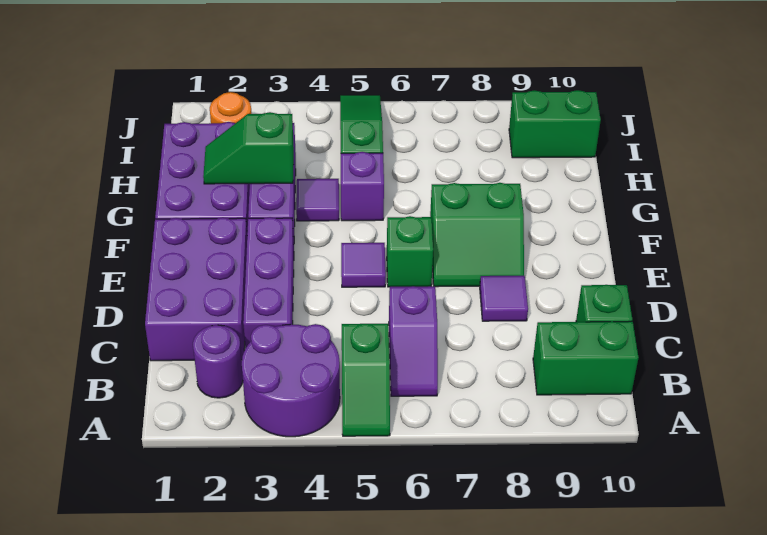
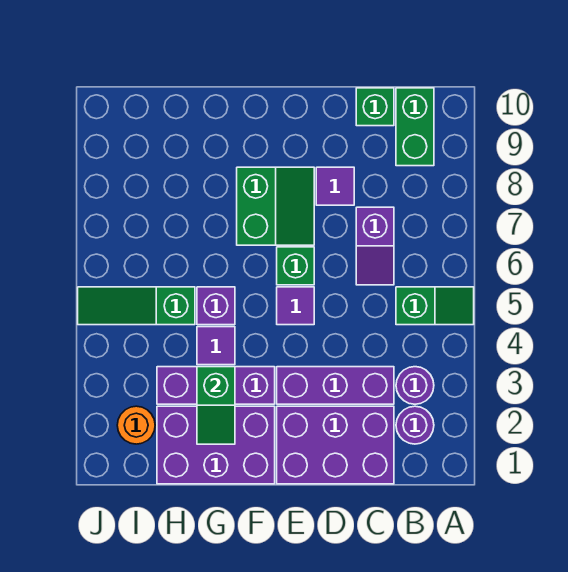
purple round brick A3:B4 level 1 -> purple round brick B3 level 1
purple slope B6:C6 level 1 top C -> purple slope C6:C7 level 1 top 7
green brick I9:I10 level 1 -> none

